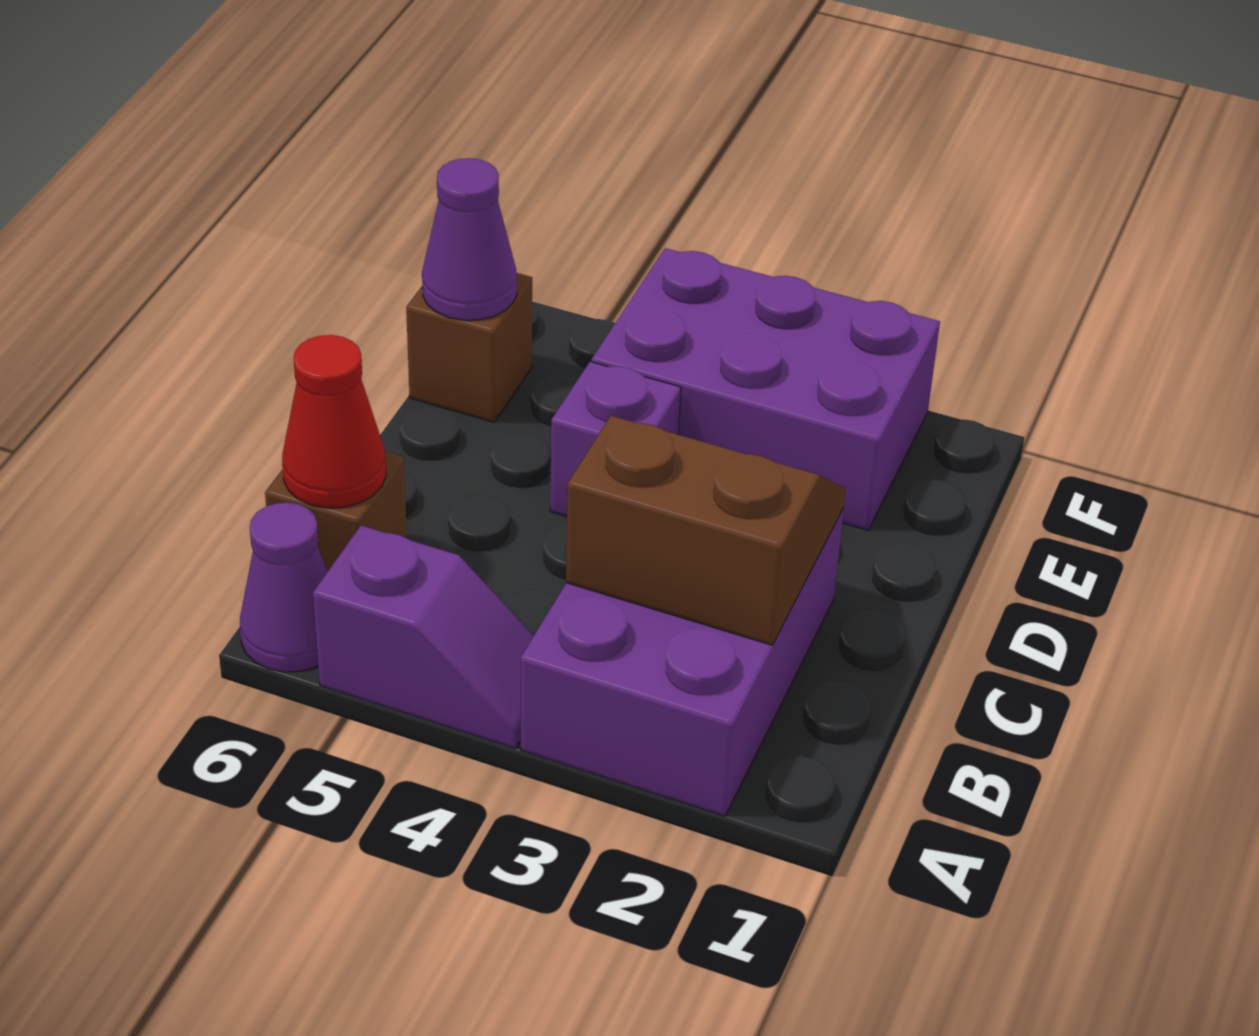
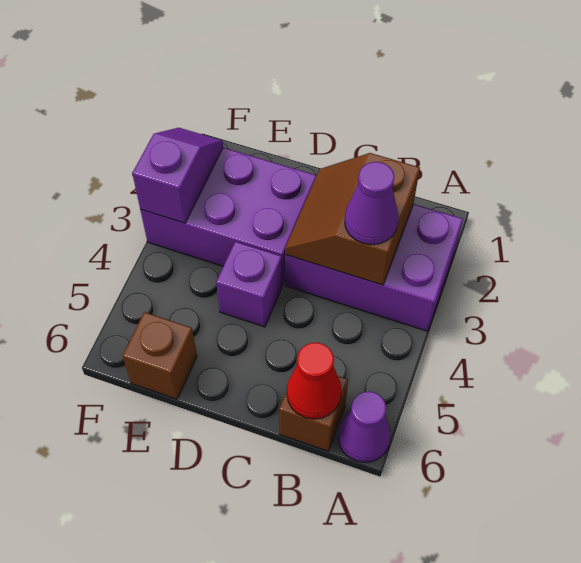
purple slope A4:A5 level 1 top 5 -> purple slope F2:F3 level 2 top 3
purple brick E2:F4 level 1 -> purple brick D2:F3 level 1
purple cone E6 level 2 -> purple cone B3 level 3

